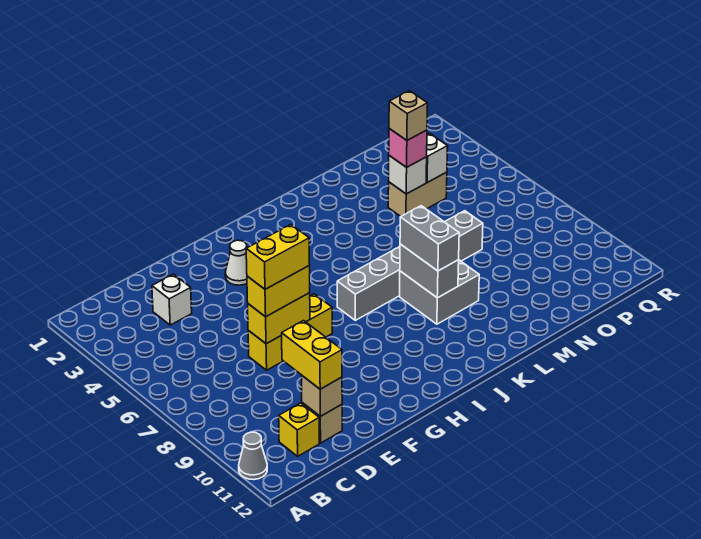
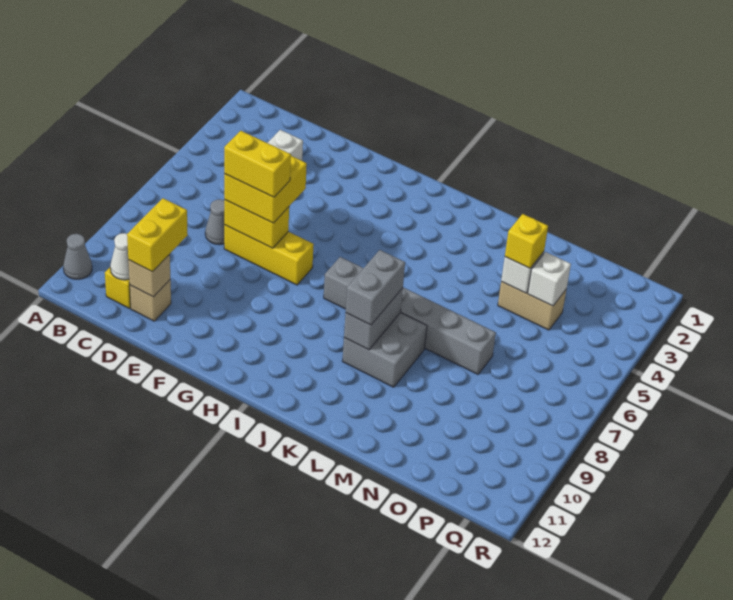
none -> grey cone D7 level 1
yellow brick E7:F7 level 3 -> yellow brick E6:F7 level 3
white cone G3 level 1 -> white cone C11 level 2
pink brick N4 level 3 -> yellow brick N4 level 3
tan brick N4 level 4 -> none

